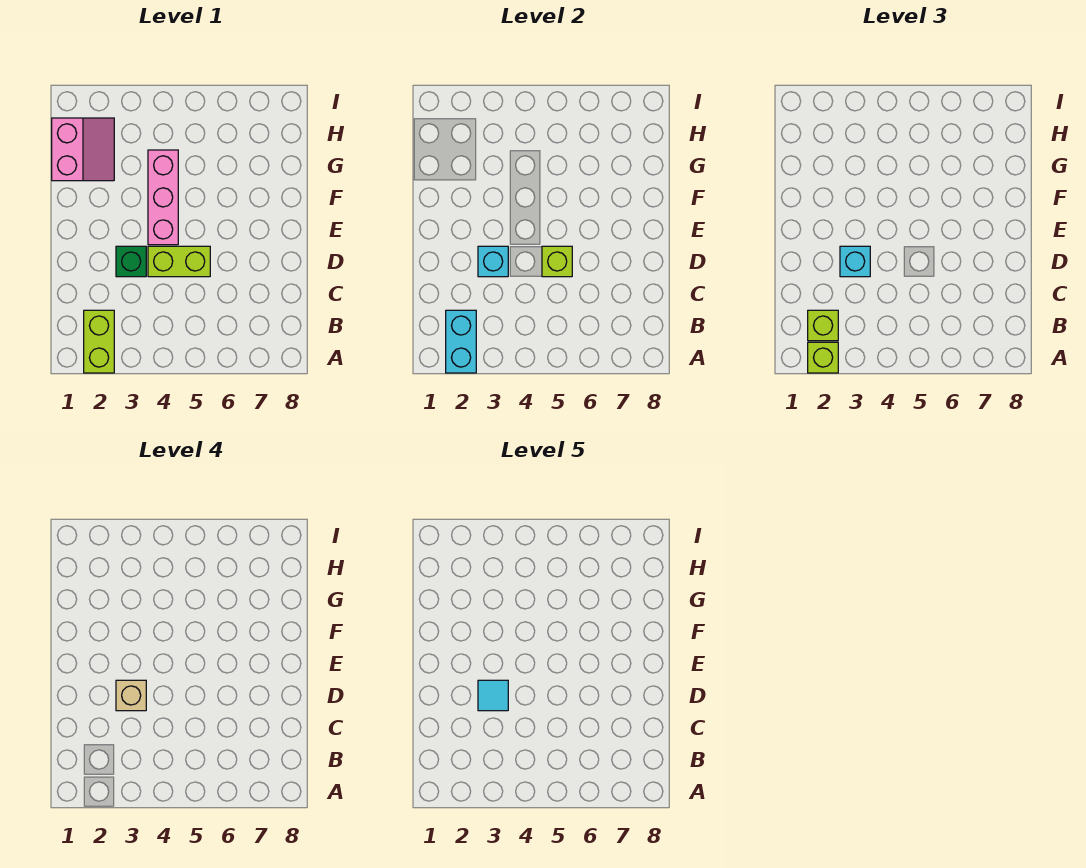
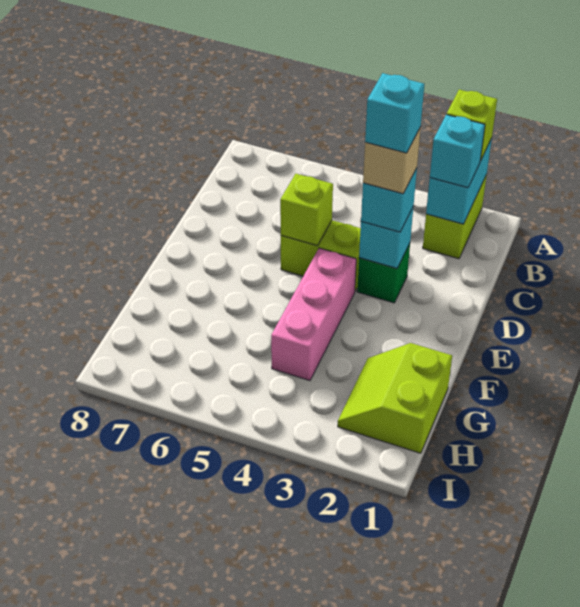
lime brick B2 level 3 -> cyan brick B2 level 3
cyan tile D3 level 5 -> cyan brick D3 level 5
pink slope G1:H2 level 1 top 1 -> lime slope G1:H2 level 1 top 1

